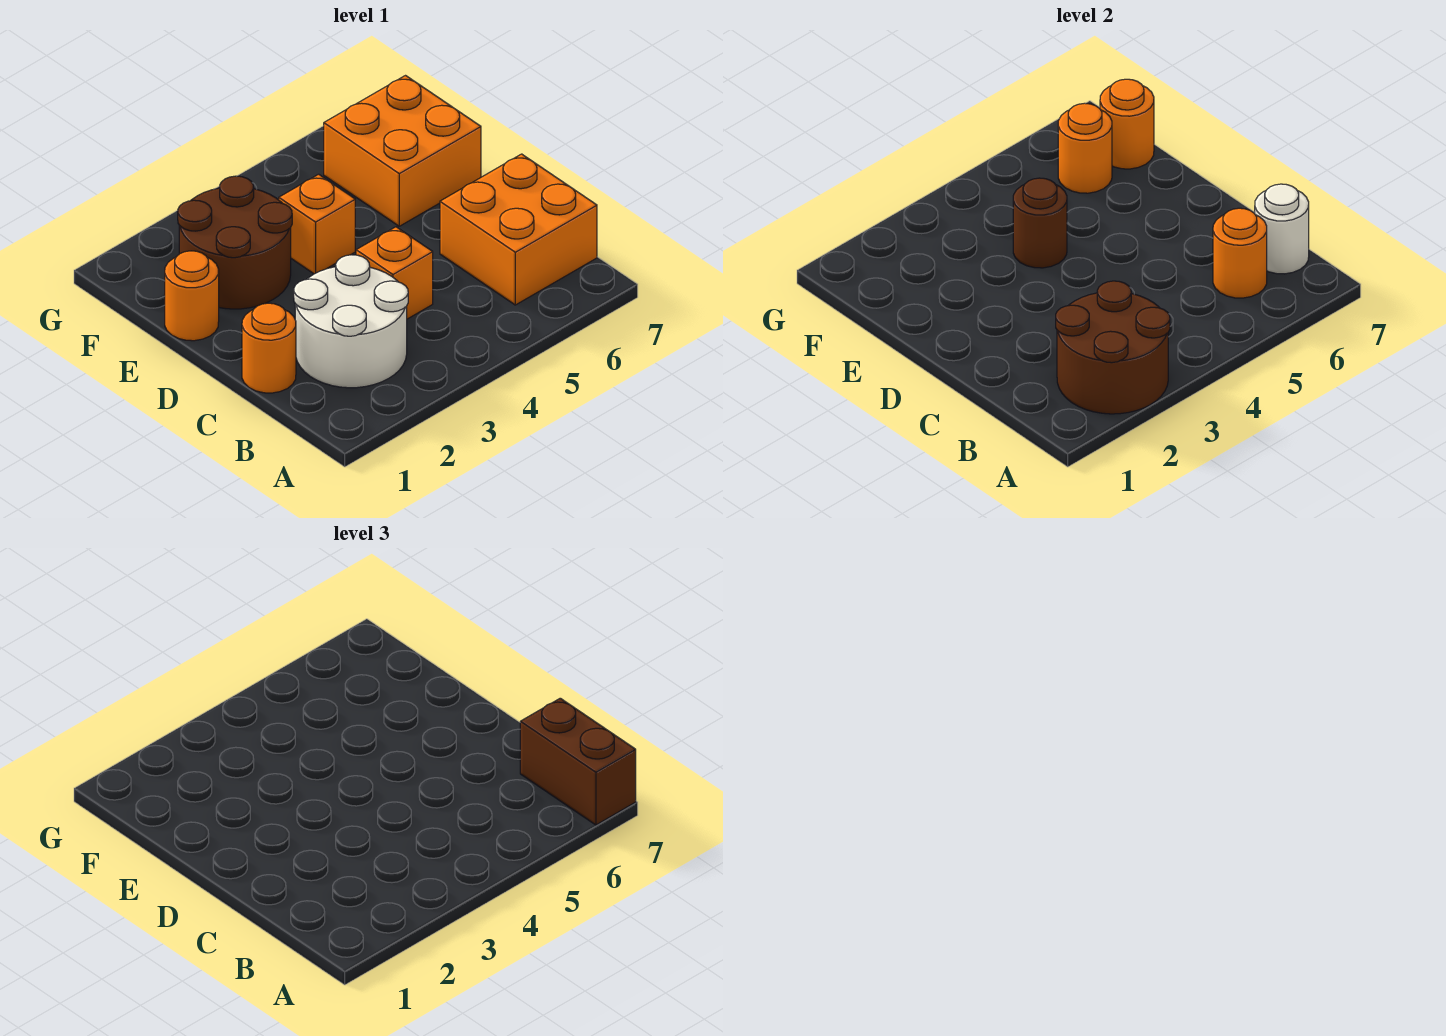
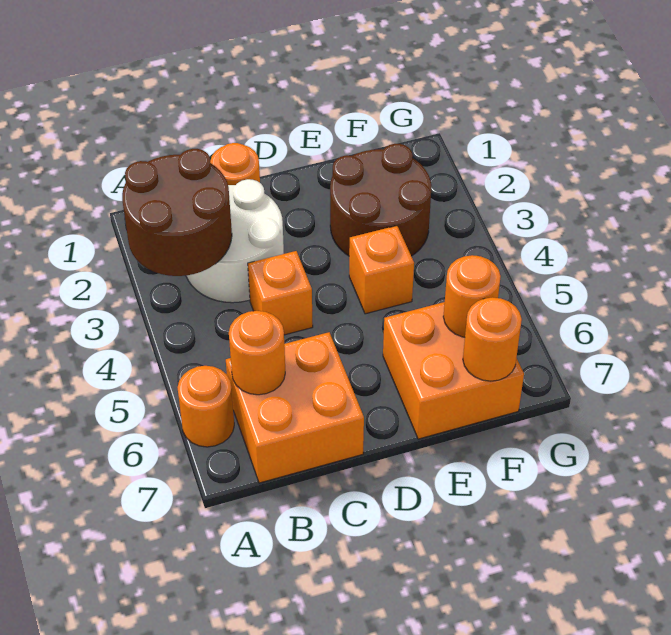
brown brick A7:B7 level 3 -> none
white round brick B7 level 2 -> none
orange round brick E1 level 1 -> orange round brick A6 level 1
brown round brick E4 level 2 -> none

